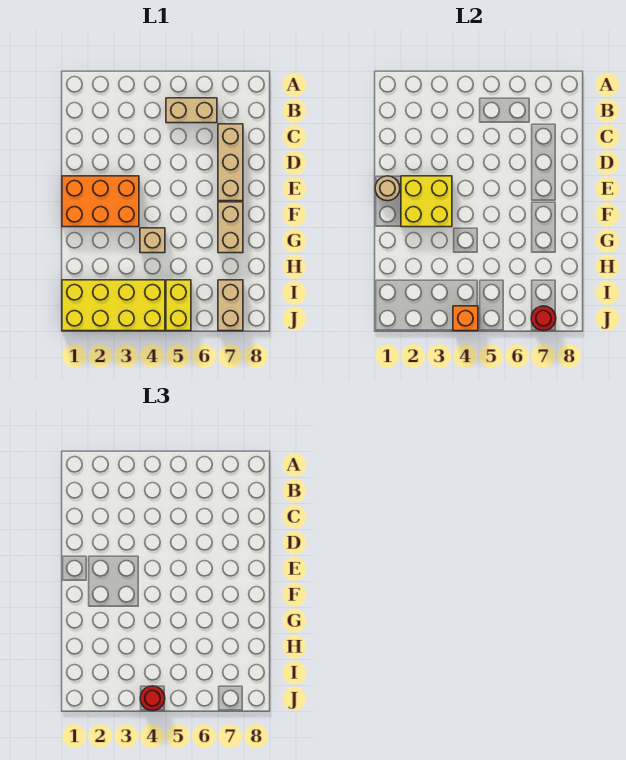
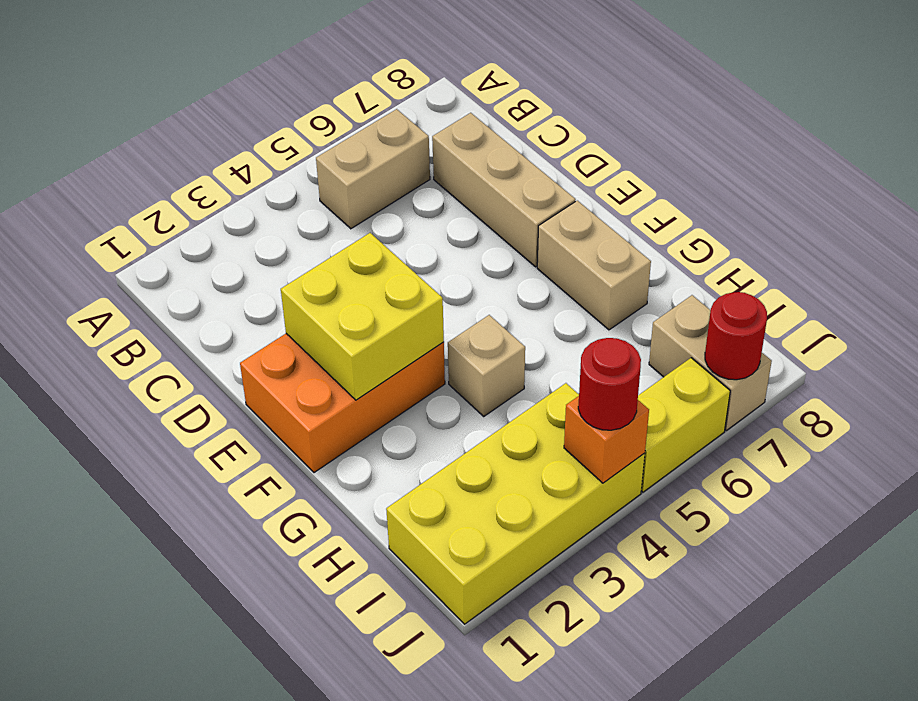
tan round brick E1 level 2 -> none
yellow brick I5:J5 level 1 -> yellow brick J5:J6 level 1

